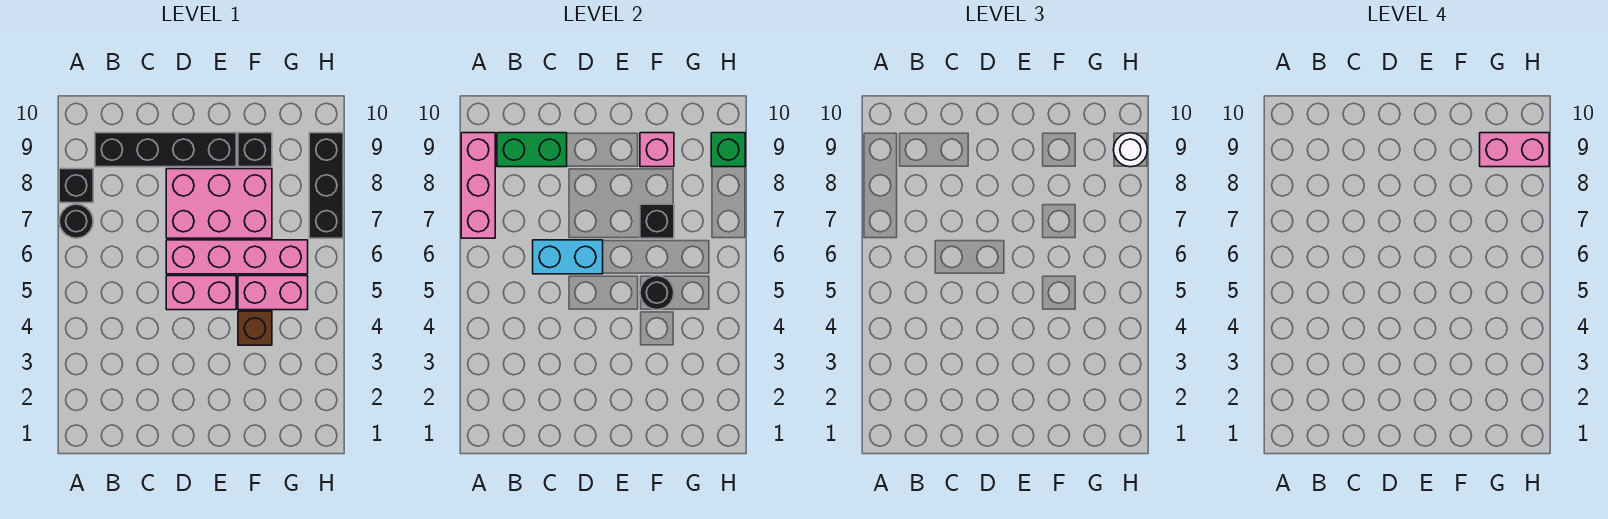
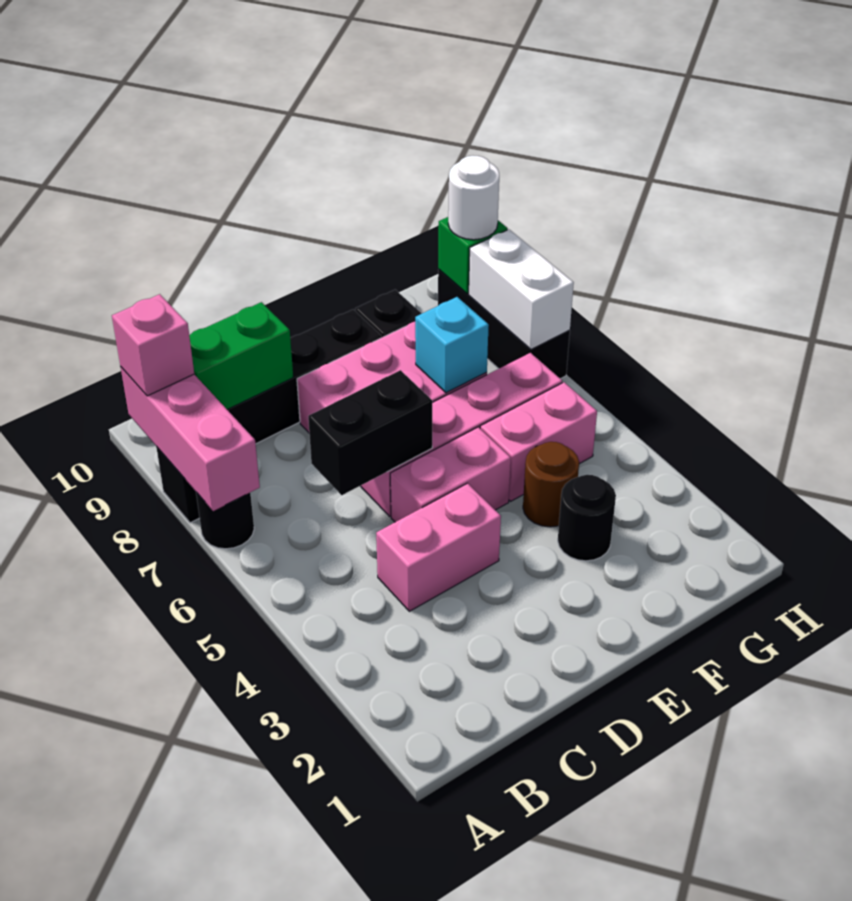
cyan brick C6:D6 level 2 -> black brick C6:D6 level 2
brown brick F4 level 1 -> brown round brick F4 level 1
black round brick F5 level 2 -> black round brick F3 level 1
black brick F7 level 2 -> cyan brick F7 level 2
pink brick F9 level 2 -> pink brick A9 level 3
pink brick G9:H9 level 4 -> pink brick C4:D4 level 1
none -> white brick H7:H8 level 2

